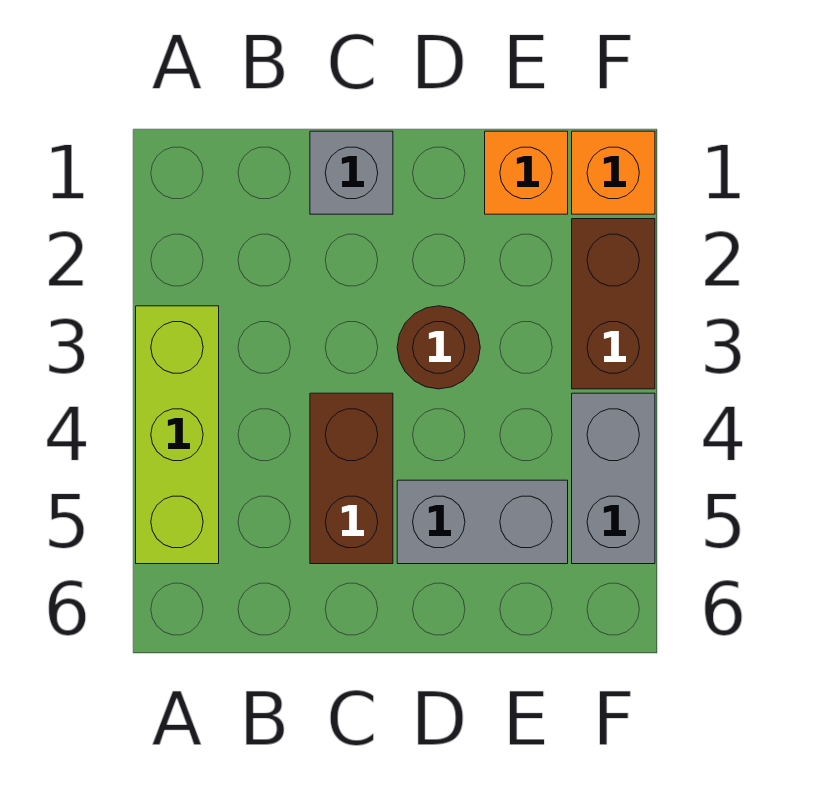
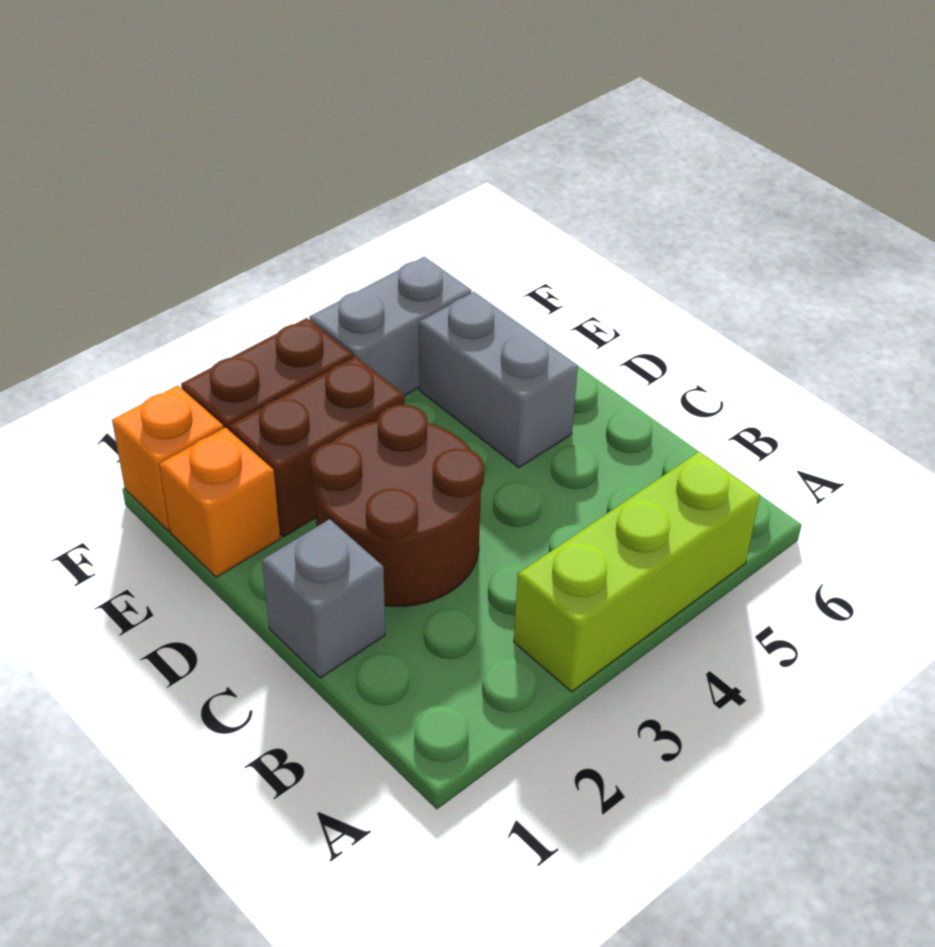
brown brick C4:C5 level 1 -> brown brick E2:E3 level 1
brown round brick D3 level 1 -> brown round brick C2:D3 level 1

